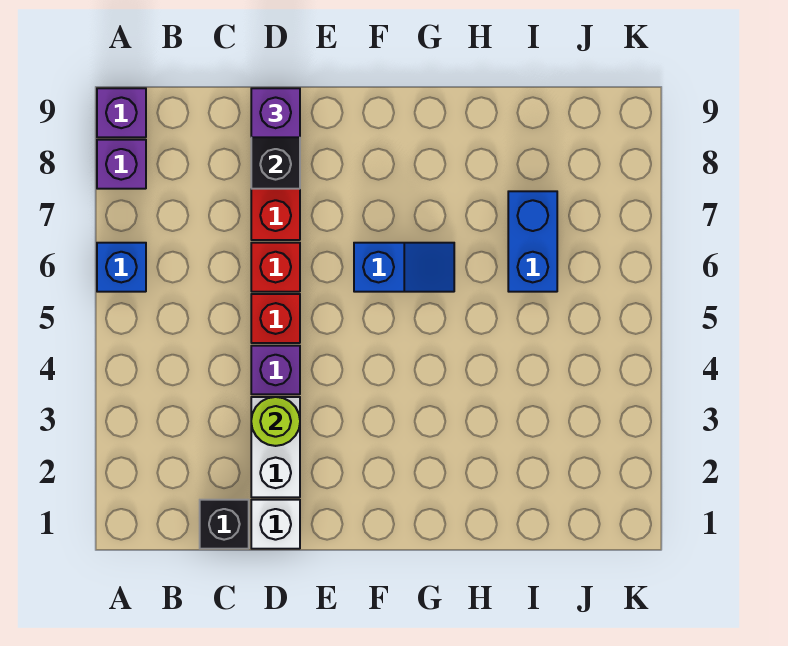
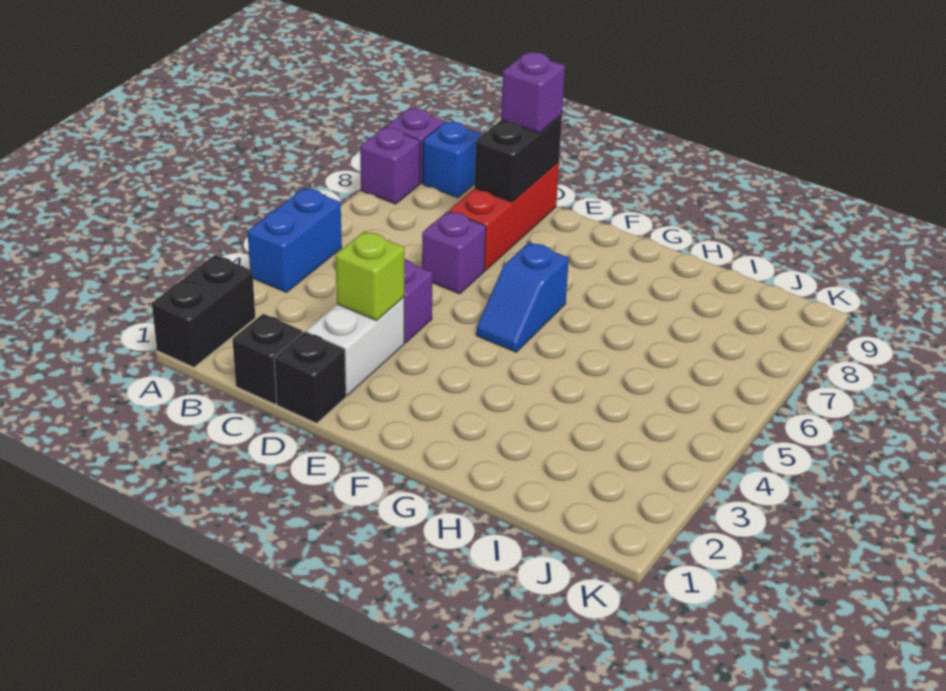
none -> black brick A1:A2 level 1
blue brick A6 level 1 -> blue brick B9 level 1
white brick D1 level 1 -> black brick D1 level 1
lime round brick D3 level 2 -> lime brick D3 level 2
red brick D5 level 1 -> none
red brick D6 level 1 -> purple brick D6 level 1
blue slope F6:G6 level 1 top F -> blue slope F5:F6 level 1 top 6
blue brick I6:I7 level 1 -> blue brick A4:A5 level 1

